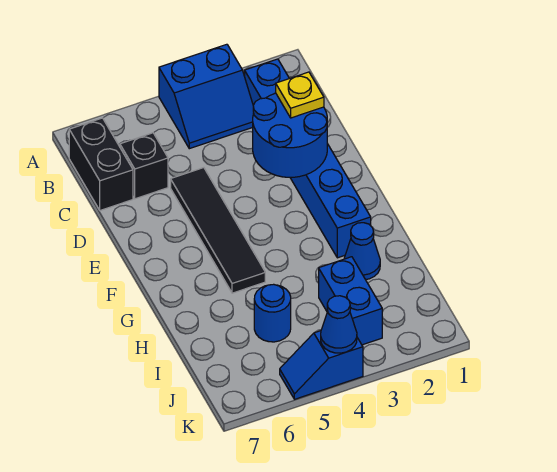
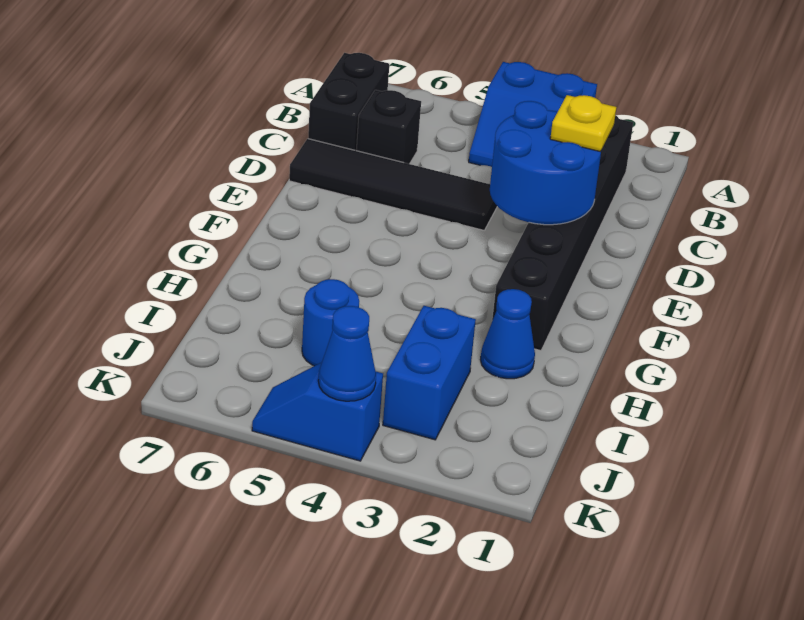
blue brick B2:G2 level 1 -> black brick B2:G2 level 1
black tile D5:G5 level 1 -> black tile D4:D7 level 1

